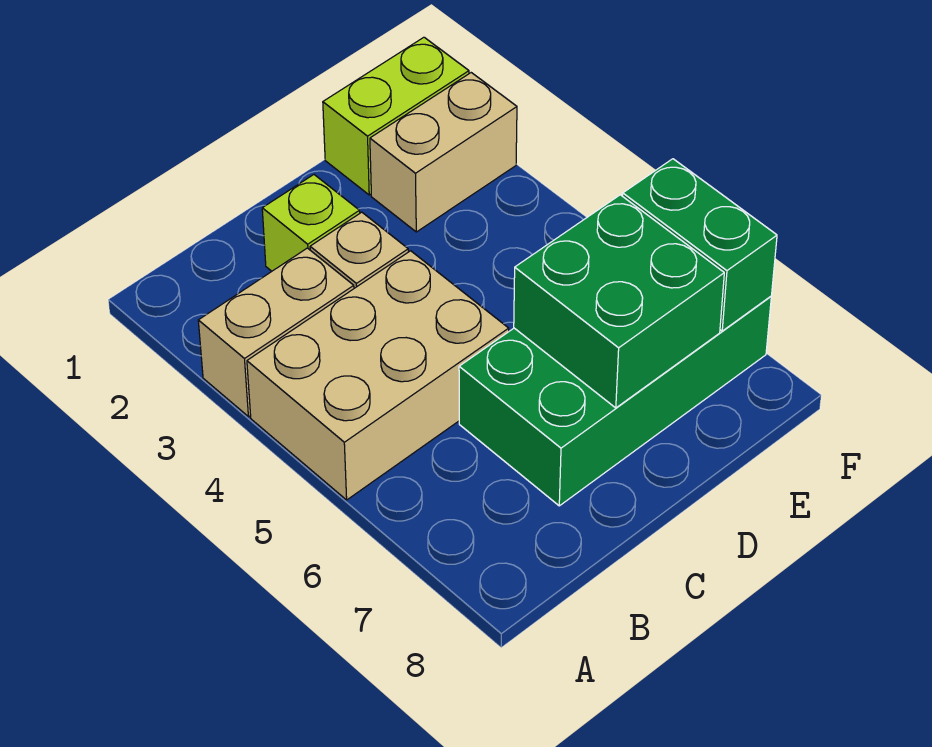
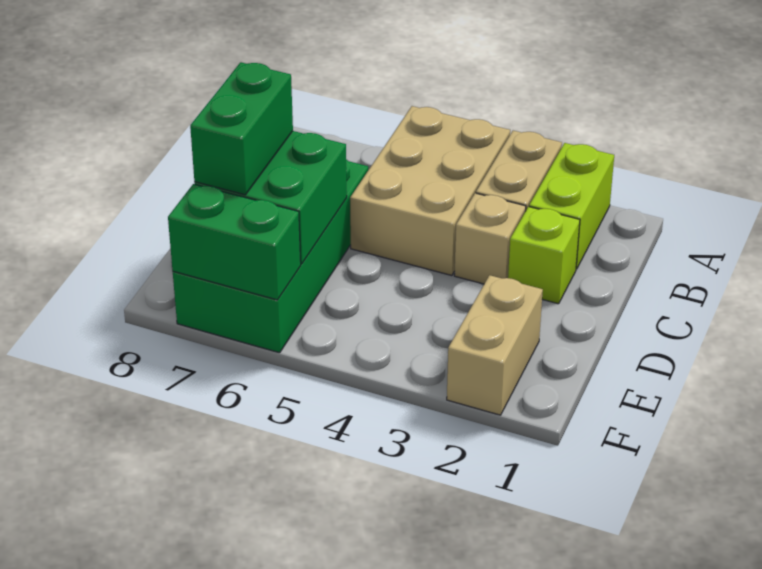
none -> green brick D7:E7 level 3
lime brick E1:F1 level 1 -> lime brick A2:B2 level 1

